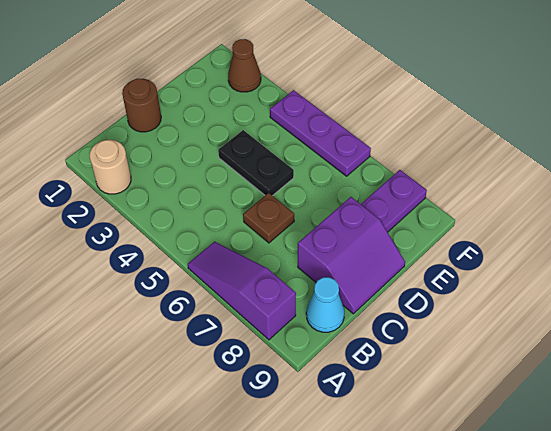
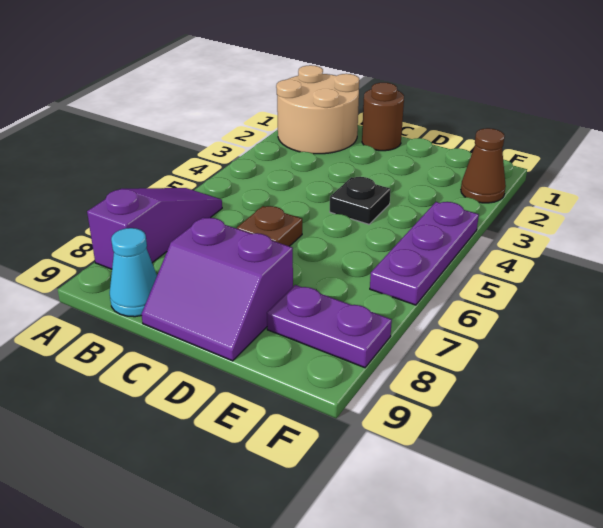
tan round brick A2 level 1 -> tan round brick A1:B2 level 1
black plate D4:D5 level 1 -> black plate D4 level 1

